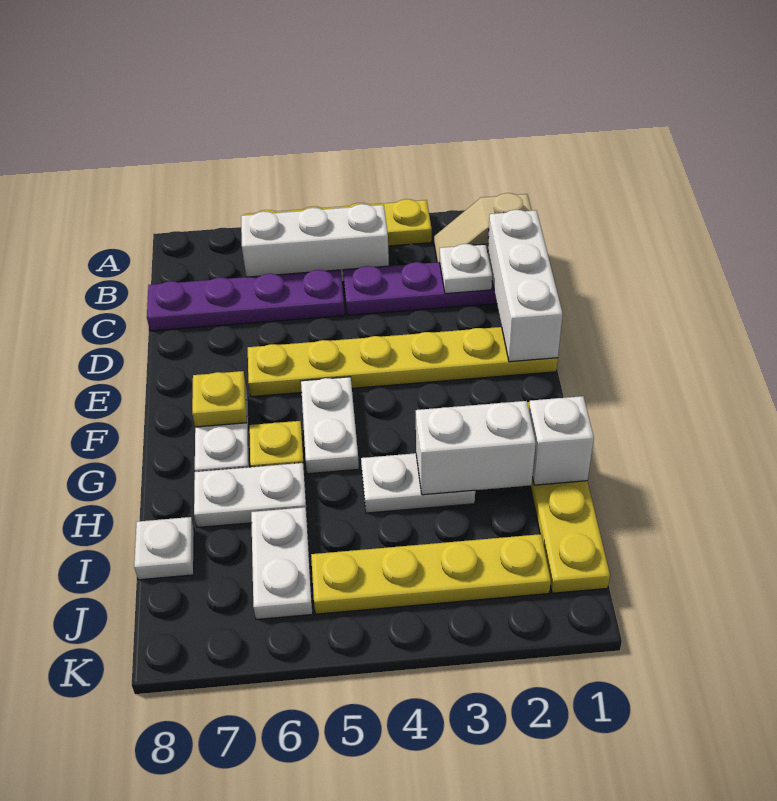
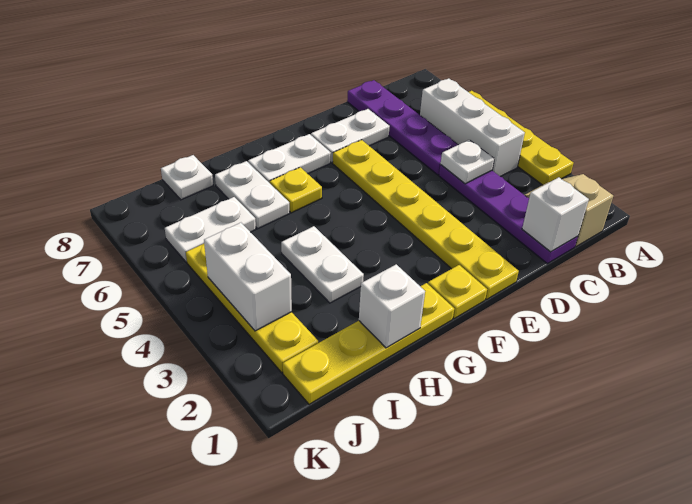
white brick C1:E1 level 2 -> white brick C1 level 2
white plate C2 level 2 -> white plate C4 level 2
white plate F5:G5 level 1 -> white plate D7:E7 level 1
yellow plate F7 level 2 -> yellow plate F1 level 1
white brick H2:H3 level 2 -> white brick J3:J4 level 2

